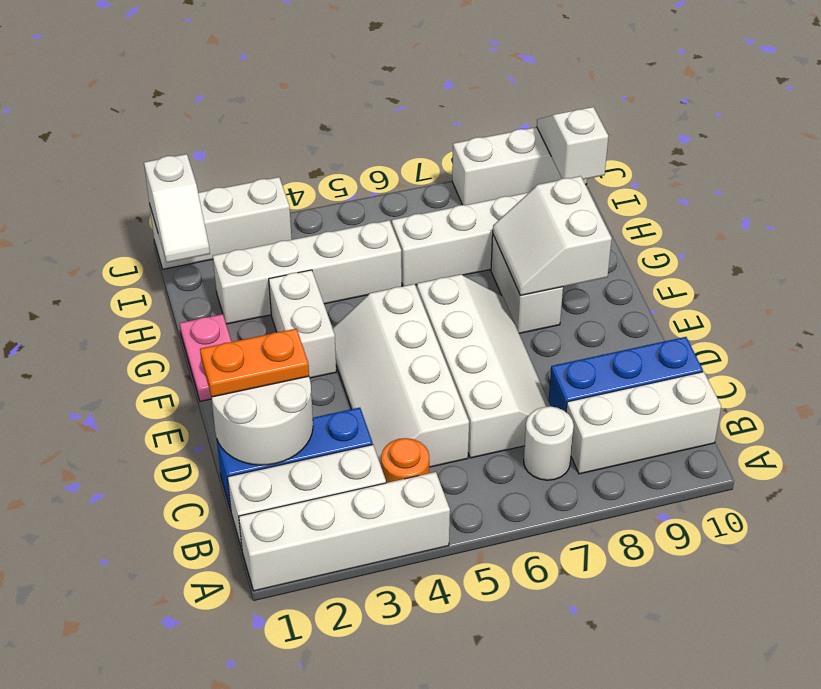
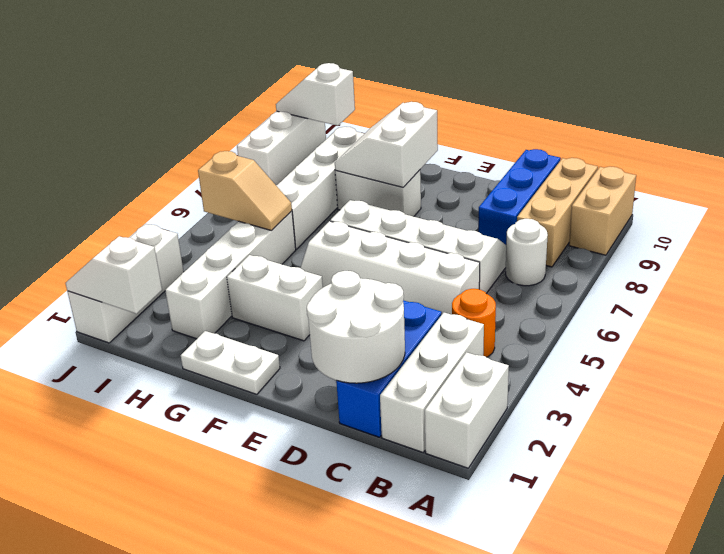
white brick A1:A4 level 1 -> white brick A1:A2 level 1
none -> tan brick A9:A10 level 1
white brick B8:B10 level 1 -> tan brick B8:B10 level 1
orange plate D1:D2 level 3 -> none
pink plate F1:G1 level 1 -> white plate F1:G1 level 1
white slope F8:G9 level 2 top 9 -> white slope F8:G9 level 2 top F
none -> tan slope H5:I5 level 2 top I
white slope I1:J1 level 2 top J -> white slope I1:J1 level 2 top I

